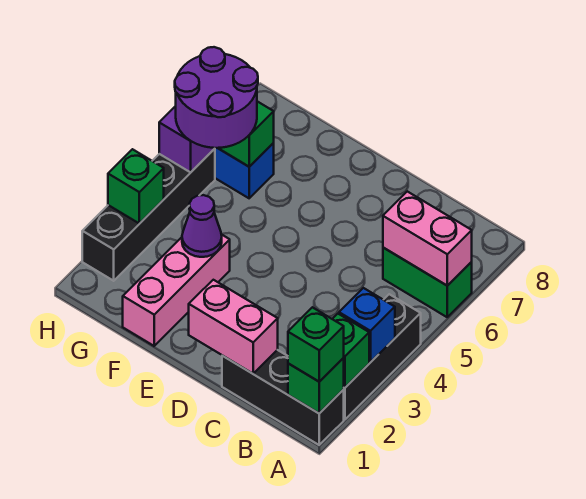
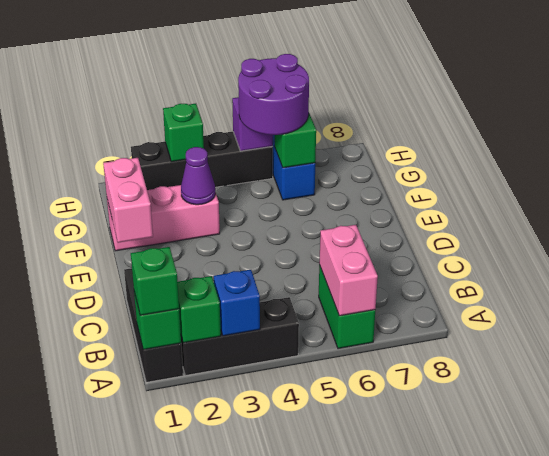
pink brick C1:D1 level 2 -> pink brick E1:F1 level 2

